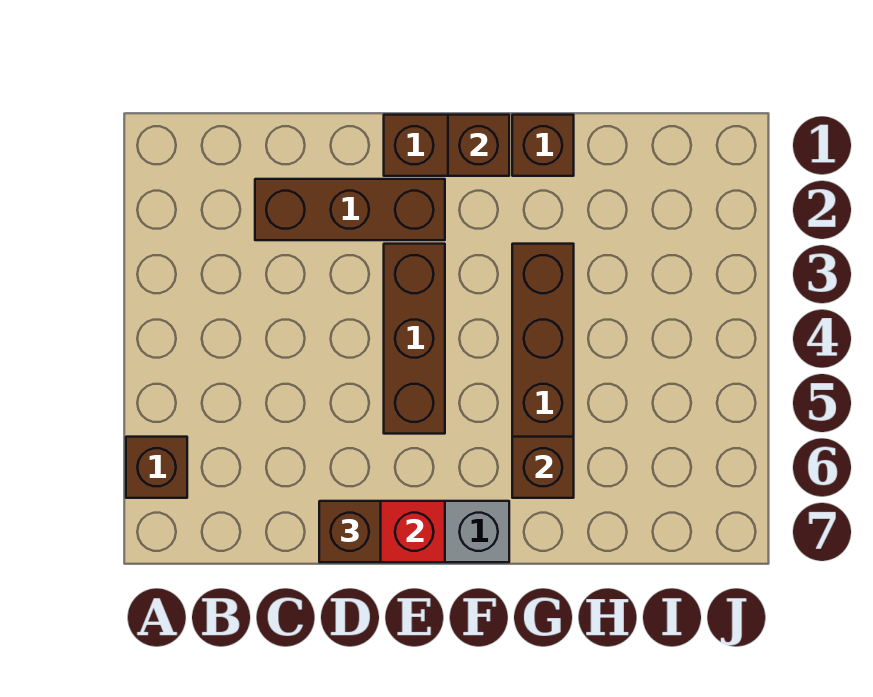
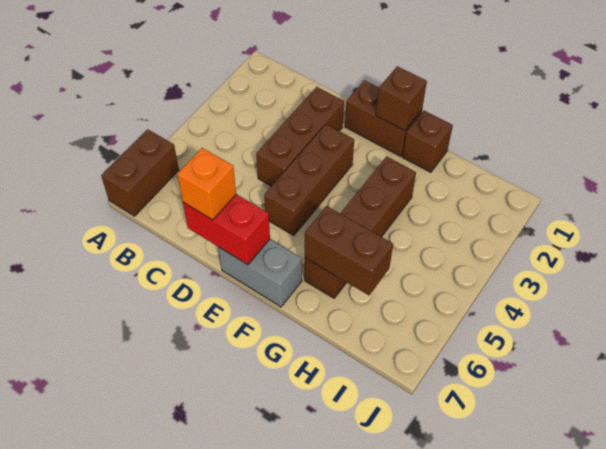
brown brick A6 level 1 -> brown brick A6:A7 level 1
brown brick C2:E2 level 1 -> brown brick D2:D4 level 1
brown brick D7 level 3 -> orange brick D7 level 3
brown brick G6 level 2 -> brown brick G6:H6 level 2

